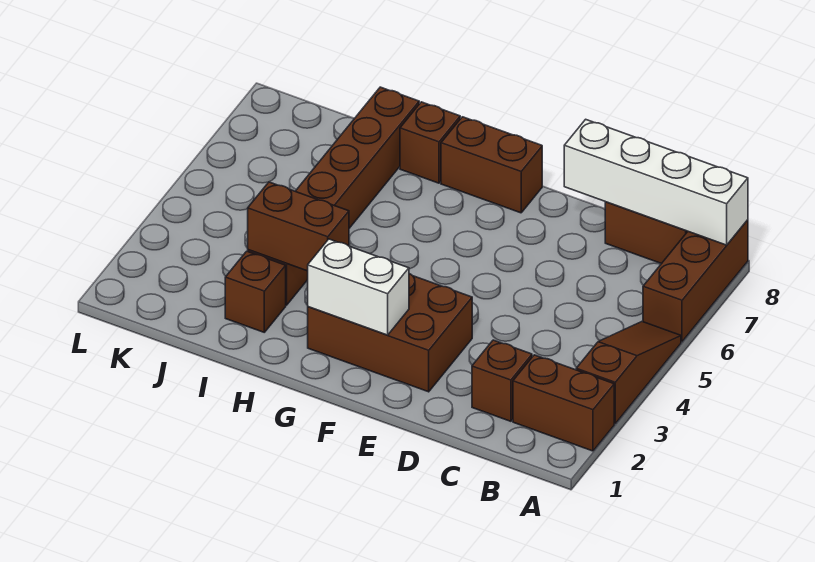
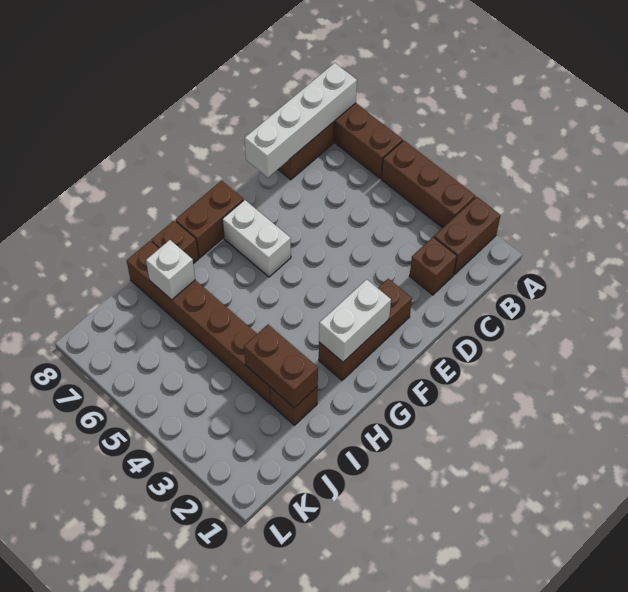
brown slope A3:A5 level 1 top 3 -> brown brick A3:A5 level 1
brown brick E2:G3 level 1 -> brown brick E2:G2 level 1
none -> white brick F6:F7 level 1
brown brick H3:I3 level 2 -> brown brick I2:I3 level 2
none -> white brick I7 level 2

